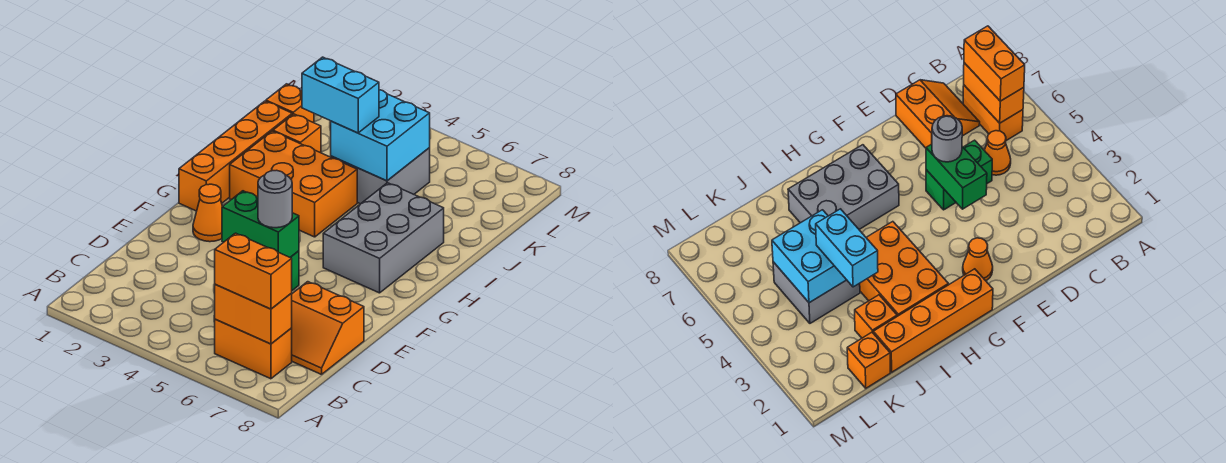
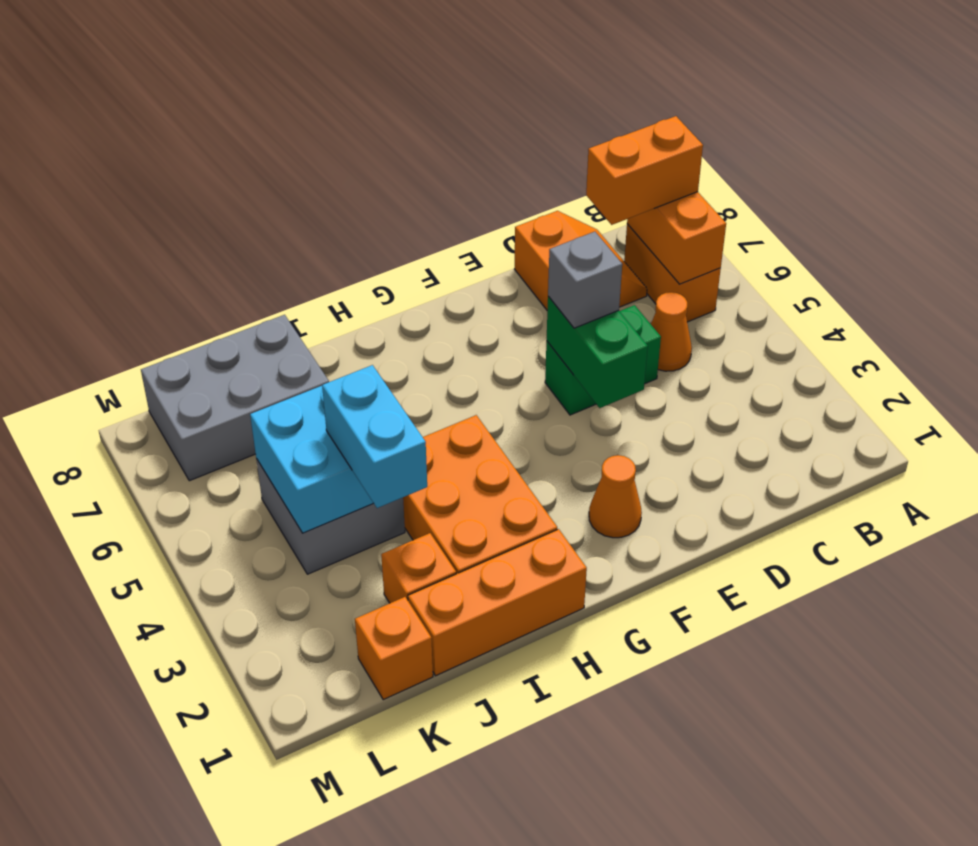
orange brick B6:B7 level 3 -> orange brick B7:C7 level 3
grey round brick E5 level 3 -> grey brick E5 level 3
orange brick G1:J1 level 1 -> orange brick H1:J1 level 1
grey brick G6:I7 level 1 -> grey brick J7:L8 level 1

